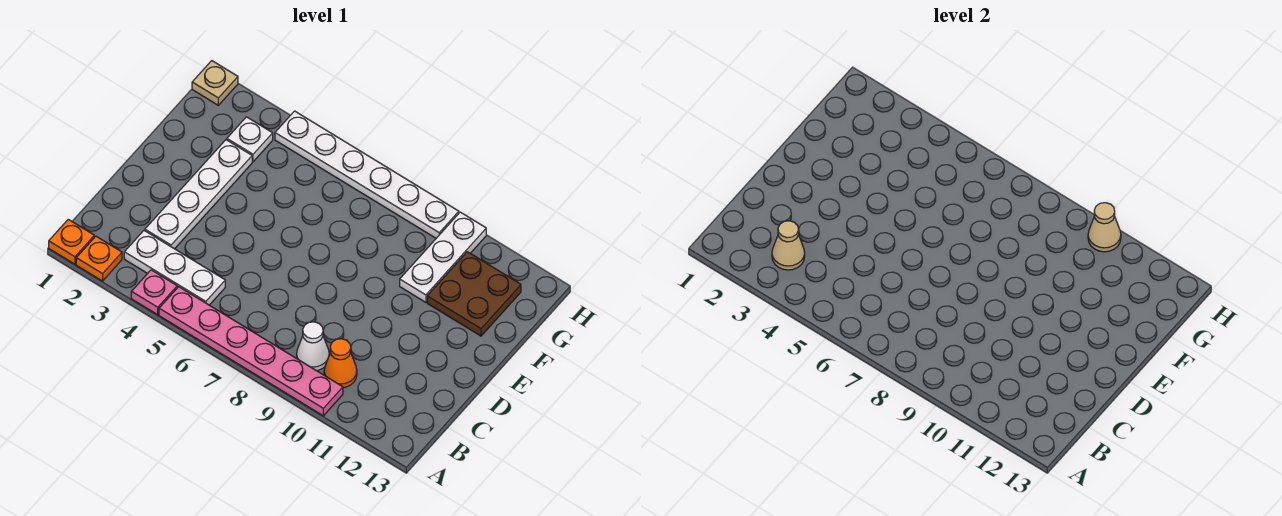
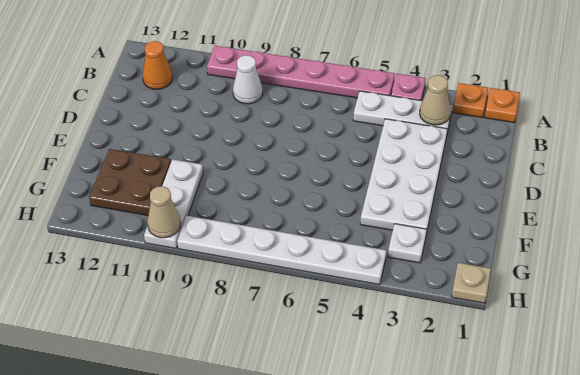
orange cone B10 level 1 -> orange cone B12 level 1
white plate C3:F3 level 1 -> white plate C3:F4 level 1

